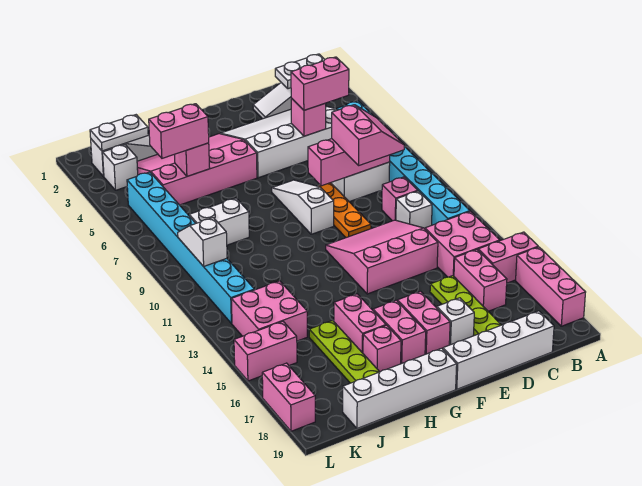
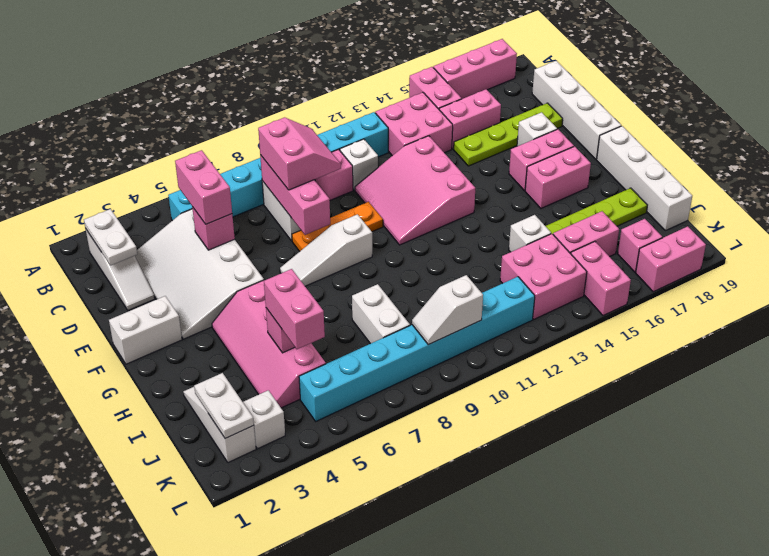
pink slope C8:D9 level 3 top D -> pink slope C8:D9 level 3 top 8
none -> white brick F1:F2 level 1
pink slope G3:J5 level 1 top 5 -> pink slope G4:J5 level 1 top 5
pink brick H15:H16 level 1 -> pink brick J15:J16 level 1
pink brick H17 level 1 -> pink brick K17 level 1
none -> white brick I14 level 1

